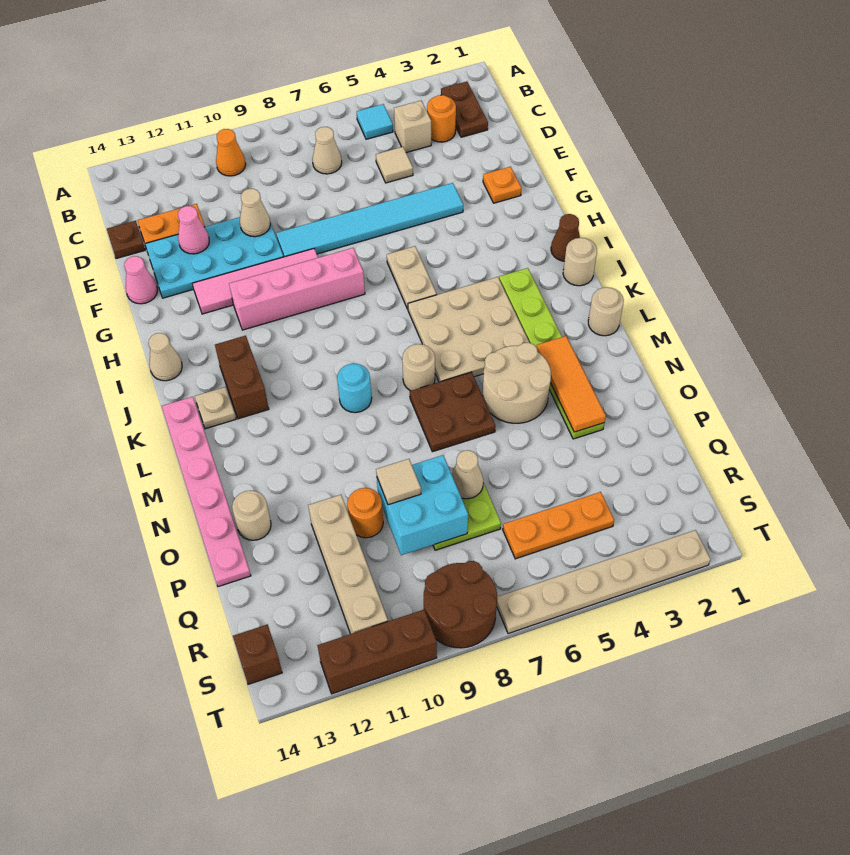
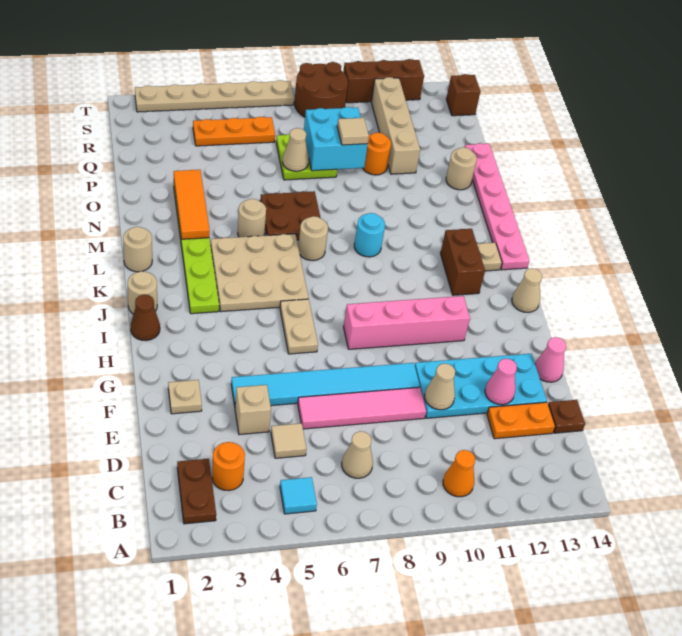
tan brick C4 level 1 -> tan brick E4 level 1
orange plate F2 level 1 -> tan plate F2 level 1
pink tile G9:G12 level 1 -> pink tile E6:E9 level 1
tan round brick M4:N5 level 1 -> tan round brick M5 level 1

